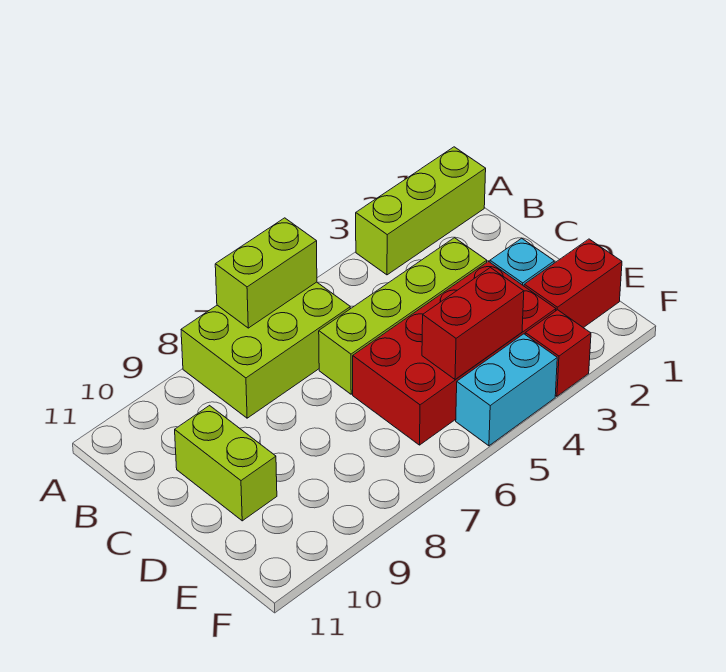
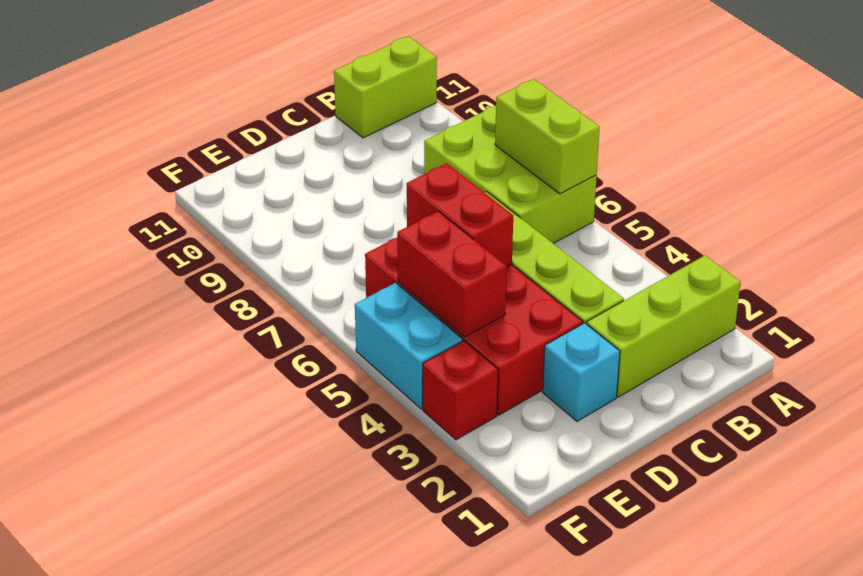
lime brick A1:A3 level 1 -> lime brick A2:C2 level 1
lime brick C10:D10 level 1 -> lime brick A11:B11 level 1
red brick E1:E2 level 1 -> red brick D5:D6 level 2

